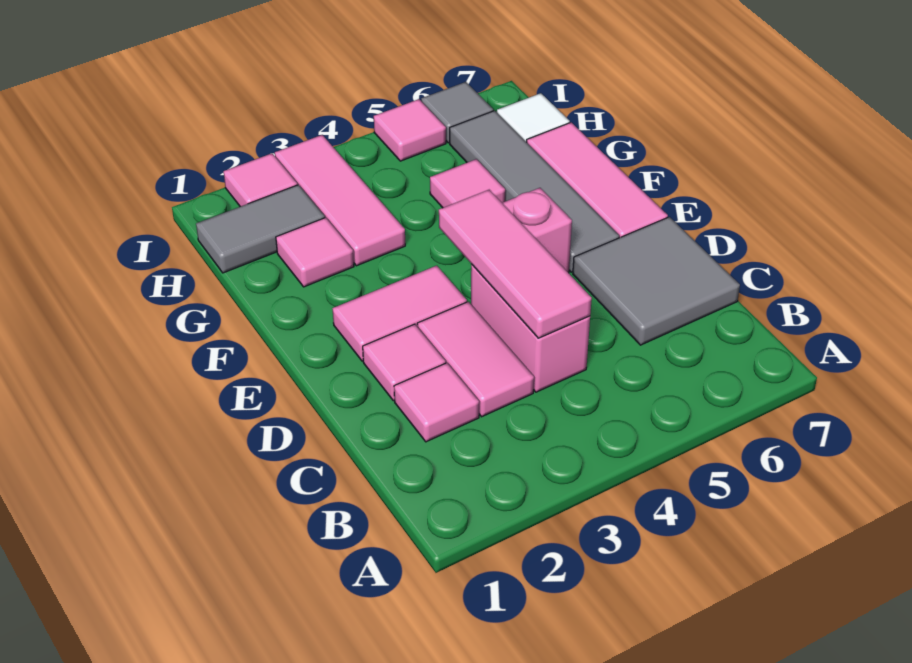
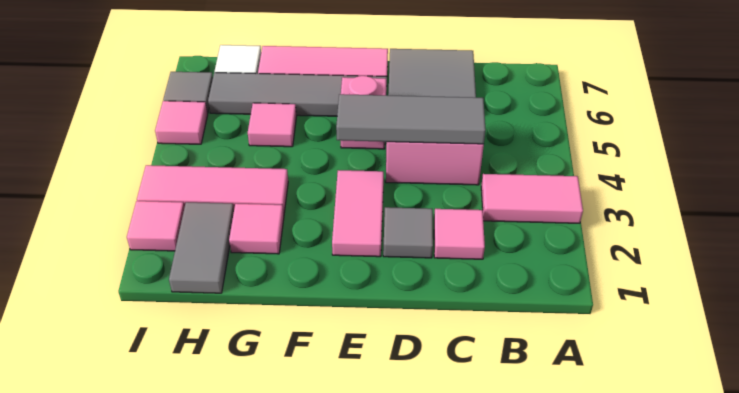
pink tile C3:D3 level 1 -> pink tile A3:B3 level 1
pink tile C4:E4 level 2 -> grey tile C4:E4 level 2
pink tile D2 level 1 -> grey tile D2 level 1

